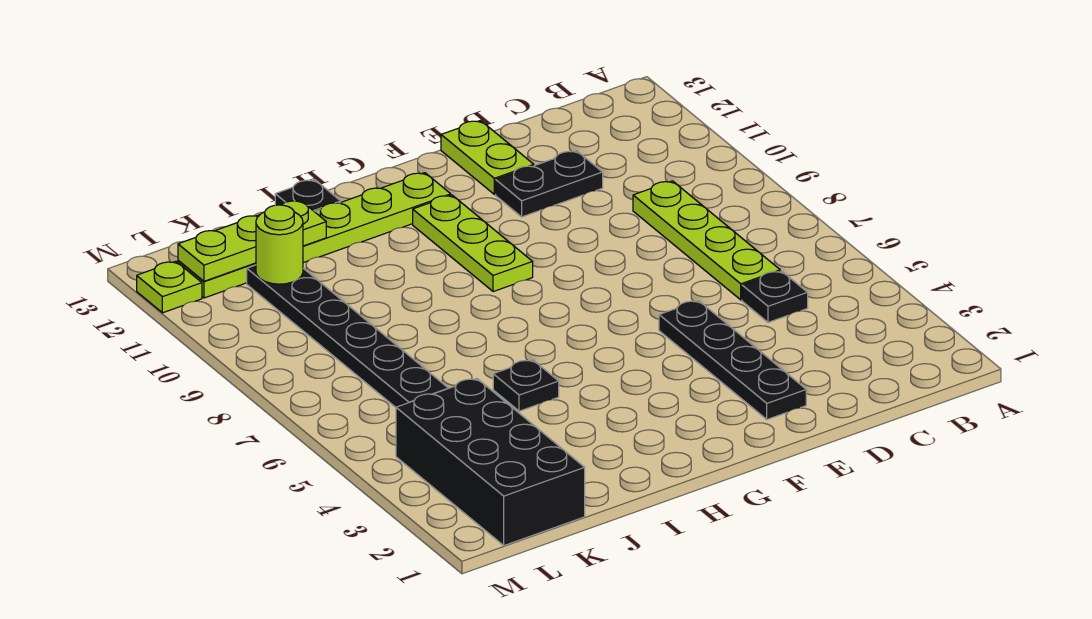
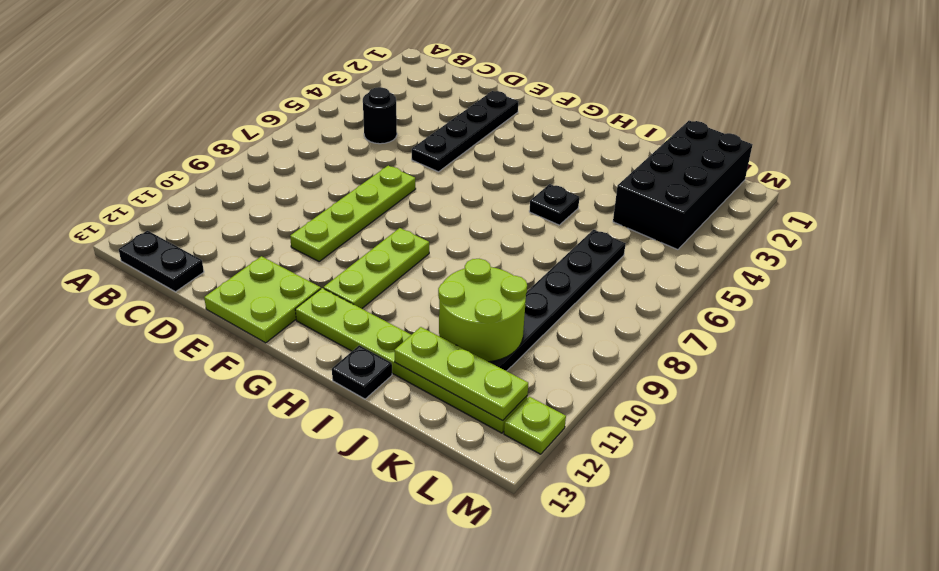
black plate C5 level 1 -> black round brick C5 level 1
lime plate C6:C9 level 1 -> lime plate E7:E10 level 1
black plate D11:E11 level 1 -> black plate B13:C13 level 1
lime plate E12:E13 level 1 -> lime plate E12:F13 level 1
lime round brick K11 level 2 -> lime round brick J10:K11 level 2

